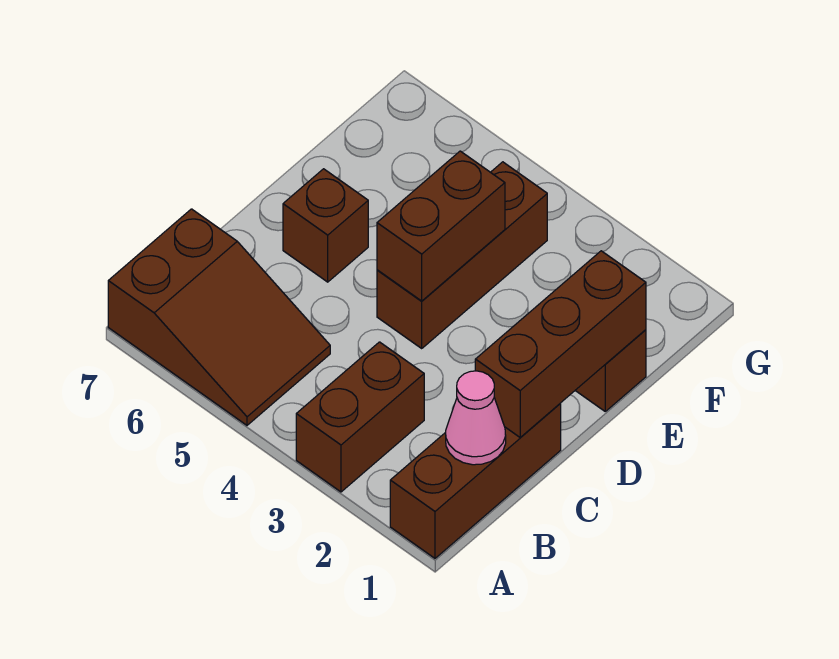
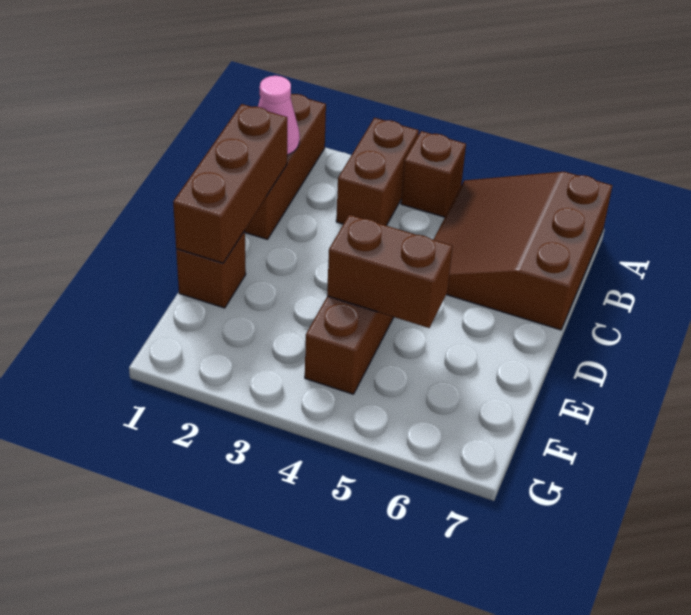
brown slope A5:B7 level 1 top 7 -> brown slope A5:C7 level 1 top 7
brown brick D4:E4 level 2 -> brown brick E4:E5 level 2
brown brick D6 level 1 -> brown brick A4 level 1

